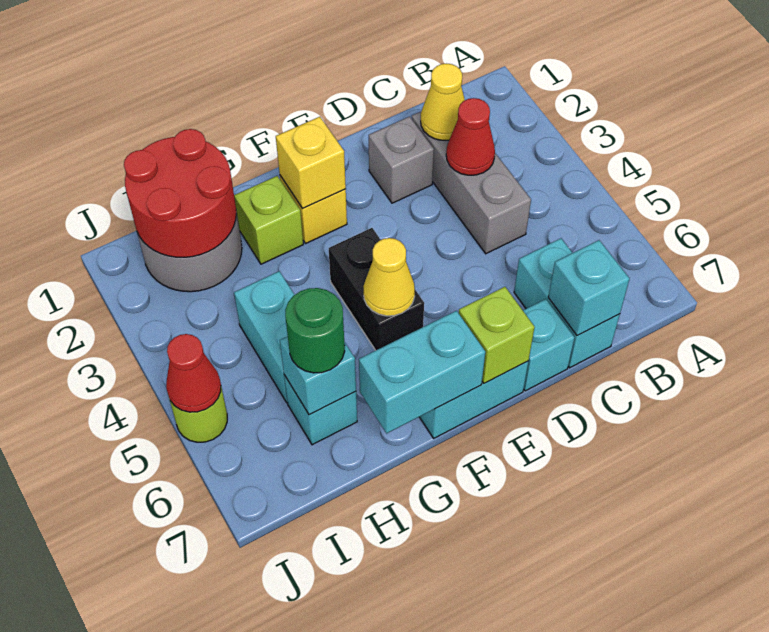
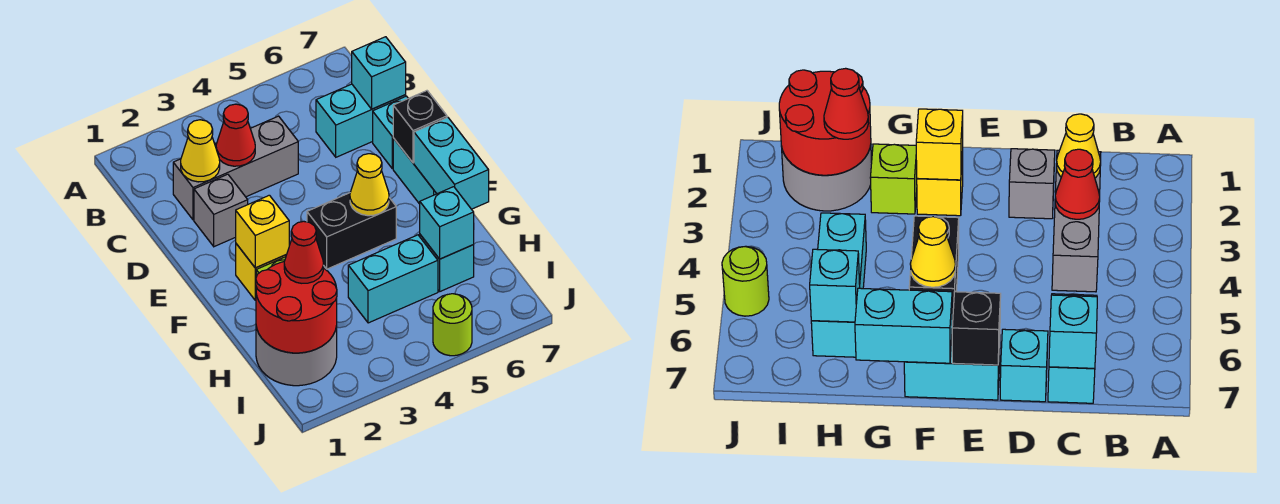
lime brick E7 level 2 -> black brick E7 level 2
green round brick H6 level 3 -> none
red cone J5 level 2 -> red cone H2 level 3

